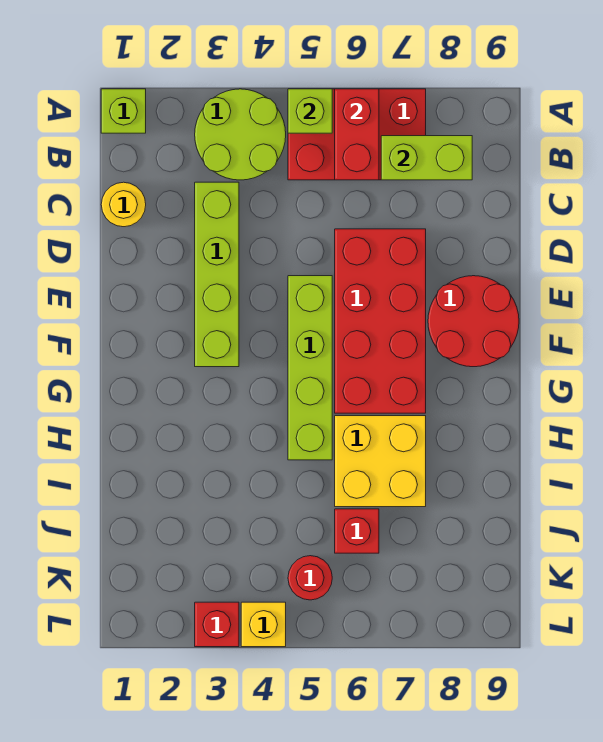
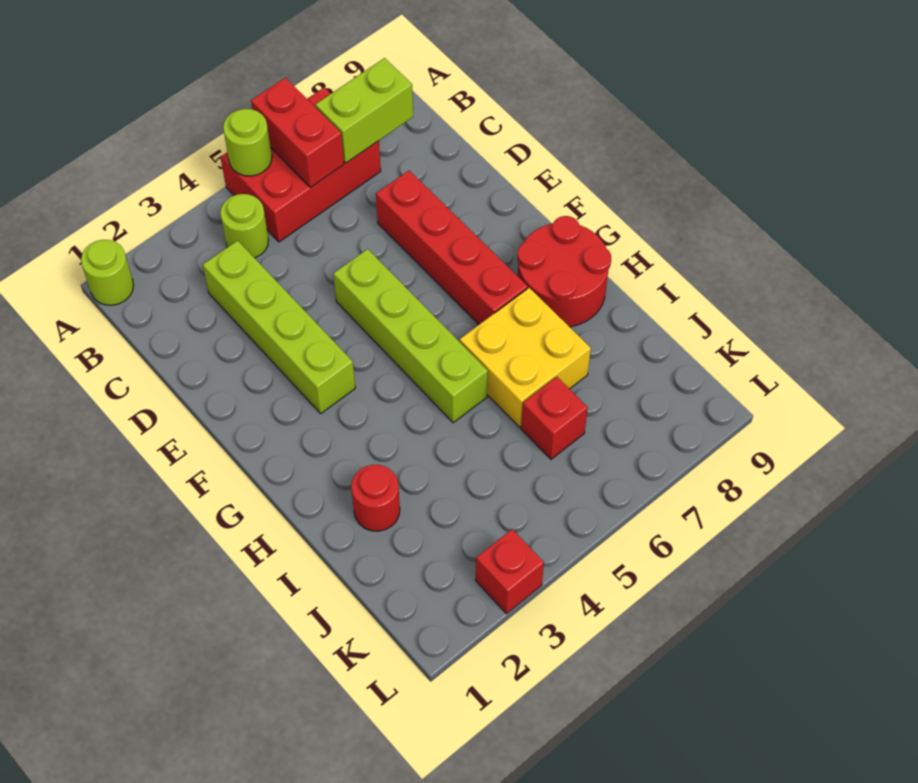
lime brick A1 level 1 -> lime round brick A1 level 1
lime round brick A3:B4 level 1 -> lime round brick B4 level 1
lime brick A5 level 2 -> lime round brick A5 level 2
yellow round brick C1 level 1 -> none
red brick D6:G7 level 1 -> red brick D7:G7 level 1
red round brick E8:F9 level 1 -> red round brick G8:H9 level 1
red round brick K5 level 1 -> red round brick I2 level 1
yellow brick L4 level 1 -> none

